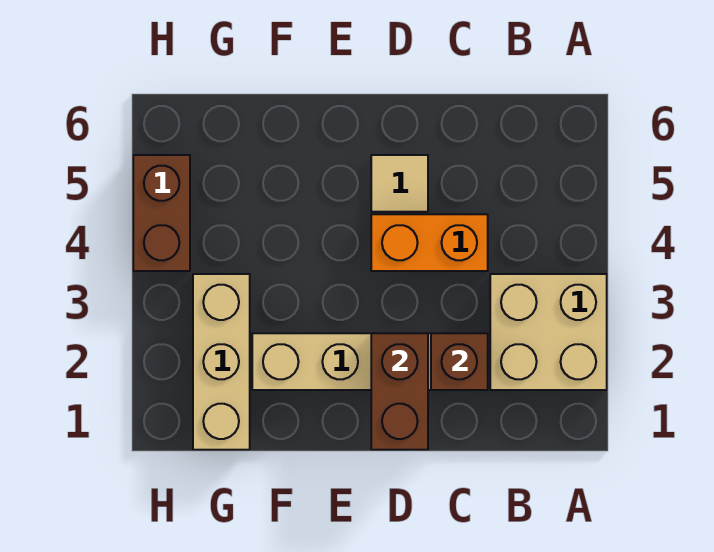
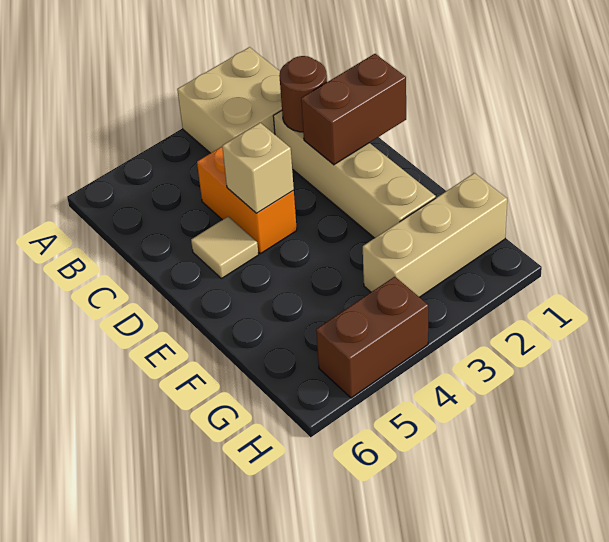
brown brick C2 level 2 -> brown round brick C2 level 2
none -> tan brick D4 level 2

